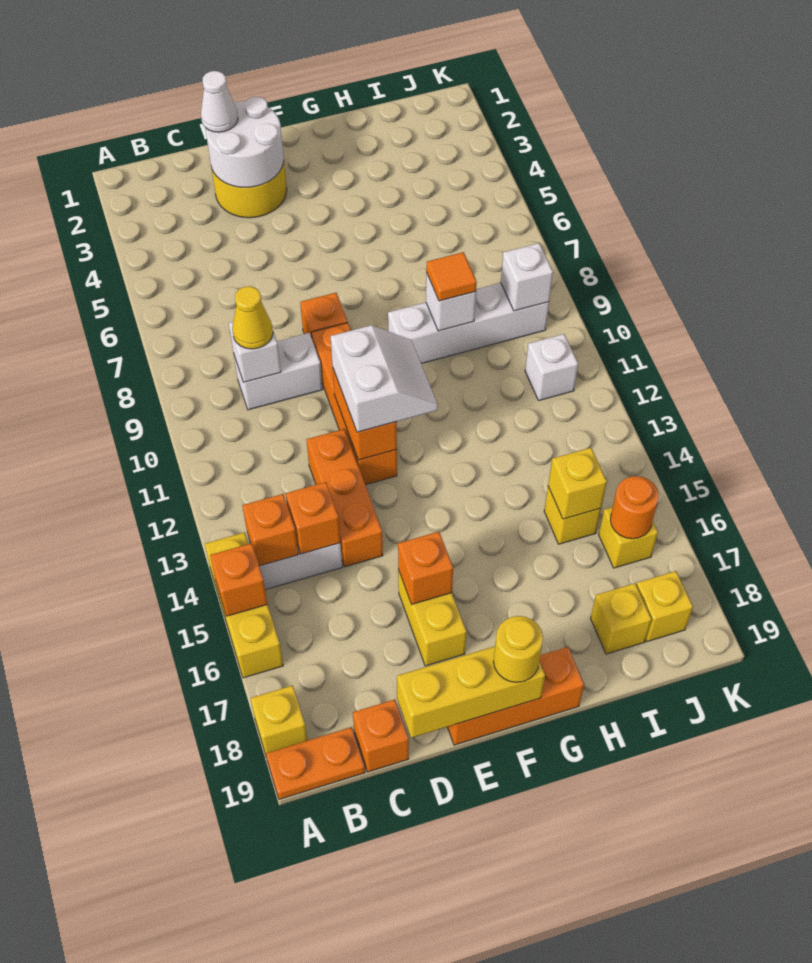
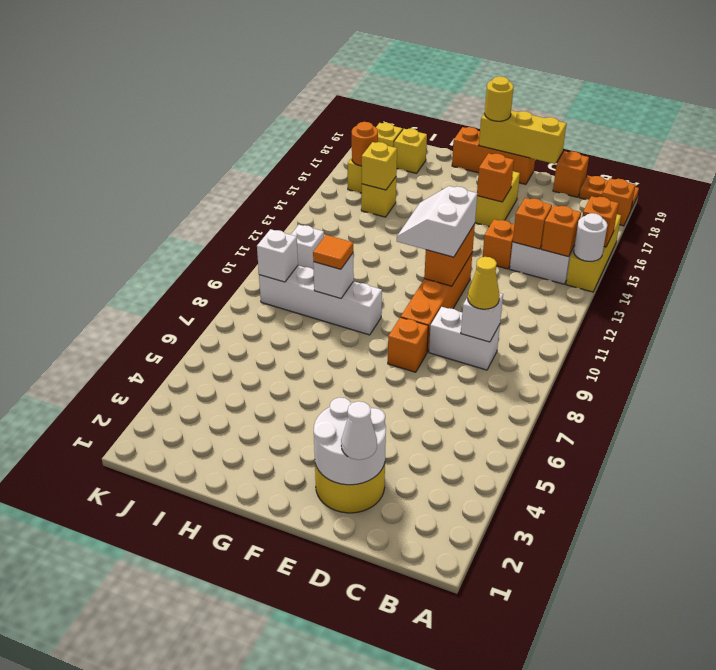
none -> white round brick A14 level 2
yellow brick A18 level 1 -> orange brick A18 level 1
orange brick D12:D14 level 1 -> orange brick D14 level 1

